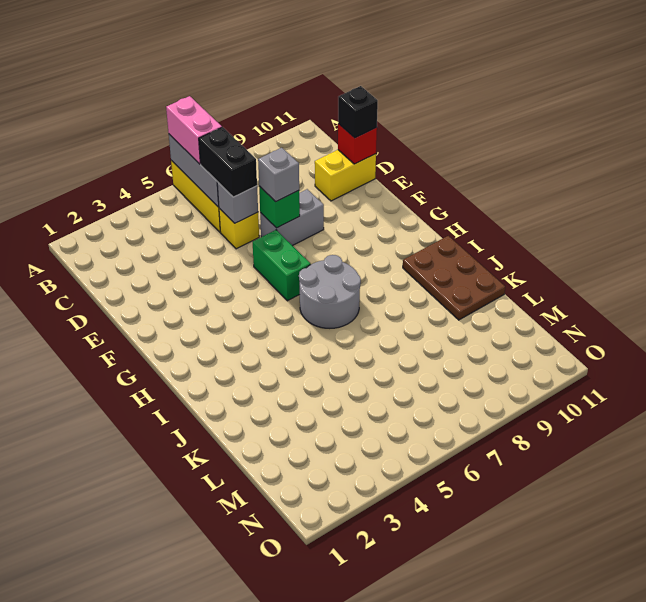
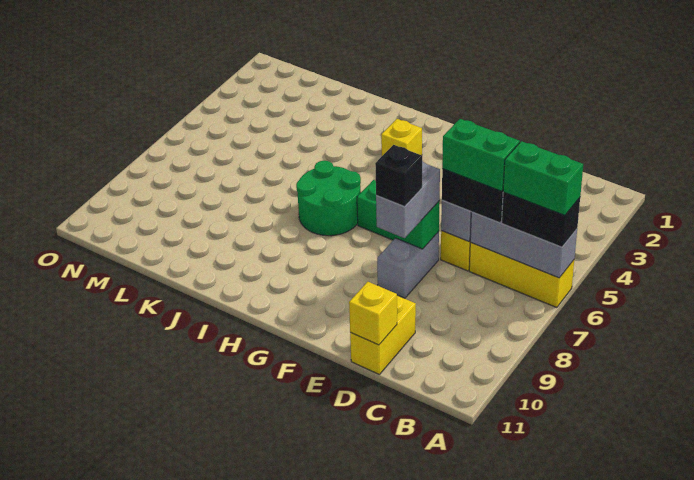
pink brick A6:B6 level 3 -> black brick A6:B6 level 3
none -> green brick A6:B6 level 4
none -> green brick C6:D6 level 4
red brick D11 level 2 -> yellow brick D11 level 2
black brick D11 level 3 -> black brick E8 level 4
grey brick E7 level 3 -> grey brick E7:E8 level 3
none -> yellow brick H3 level 1
grey round brick H6:I7 level 1 -> green round brick H6:I7 level 1
brown plate I10:K11 level 1 -> none

